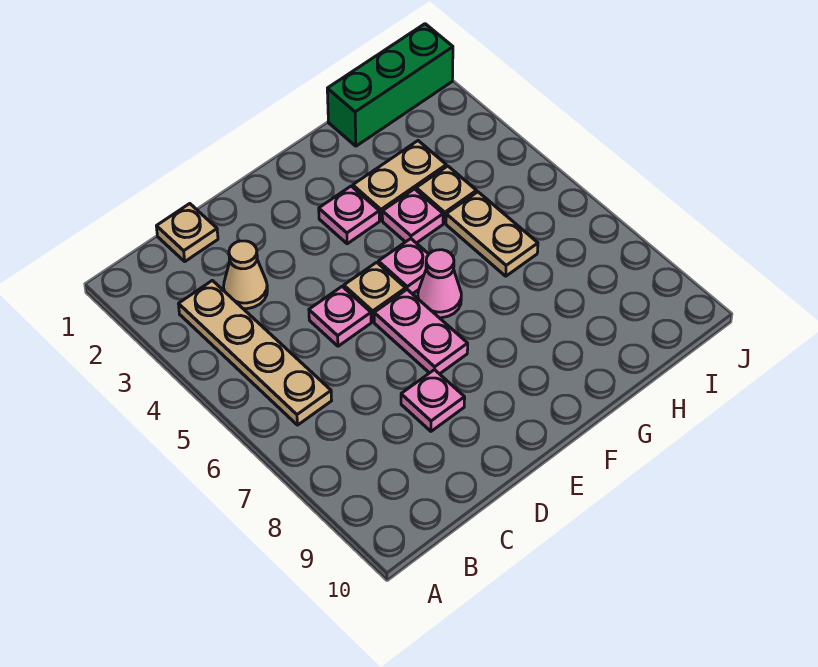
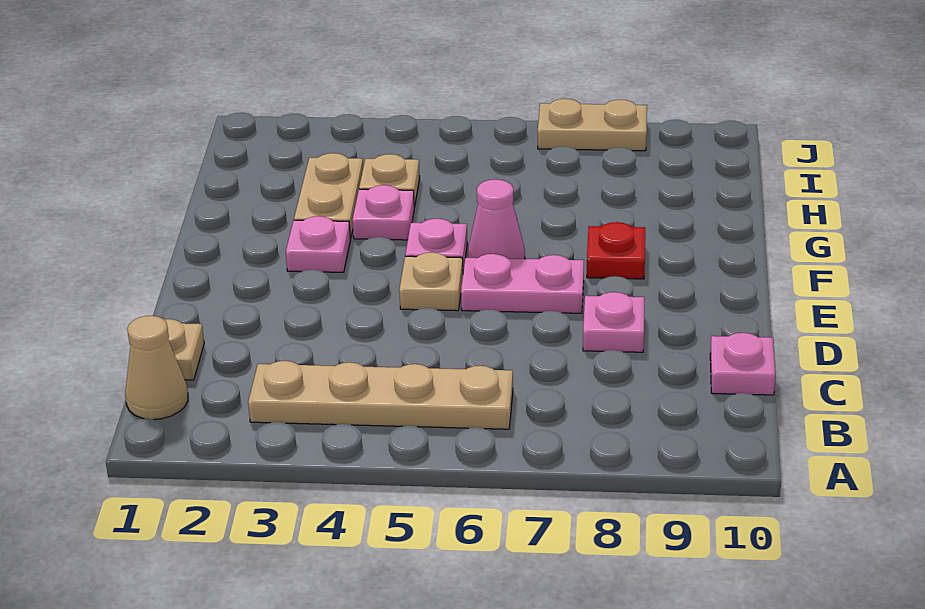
tan cone C3 level 1 -> tan cone B1 level 1
pink plate D5 level 1 -> pink plate C10 level 1
none -> red plate F8 level 1
green brick H1:J1 level 1 -> none
tan plate H5:H6 level 1 -> tan plate J7:J8 level 1

